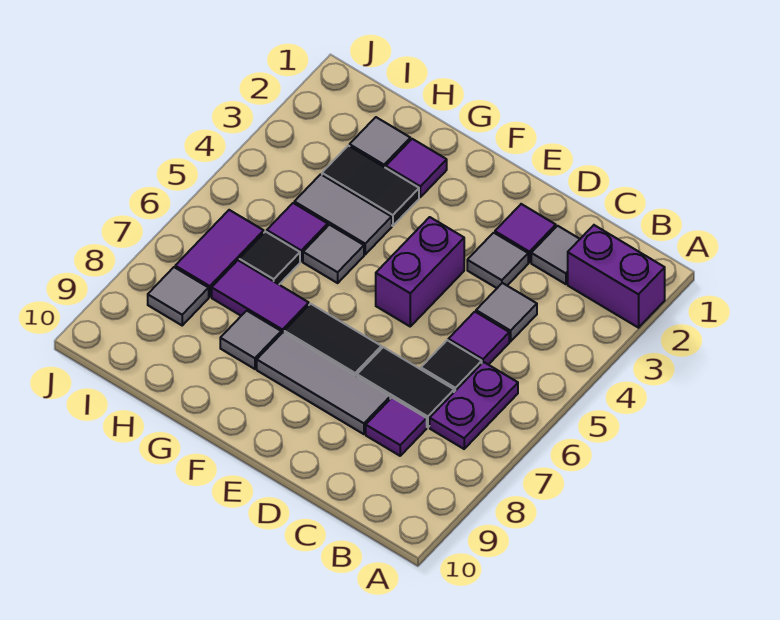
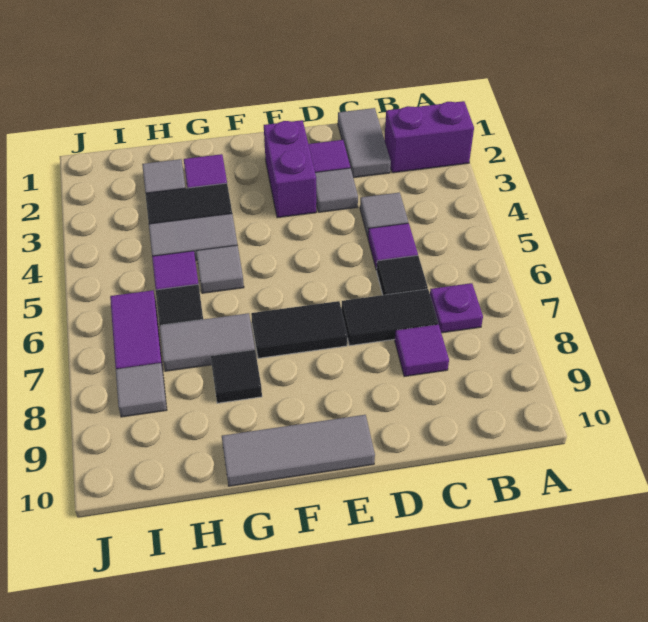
purple plate B6:B7 level 1 -> purple plate B7 level 1
grey tile C2 level 1 -> grey tile C1:C2 level 1
grey tile D8:F8 level 1 -> grey tile E10:G10 level 1
purple brick E4:E5 level 1 -> purple brick E2:E3 level 1
purple tile G7:H7 level 1 -> grey tile G7:H7 level 1
grey tile G8 level 1 -> black tile G8 level 1

